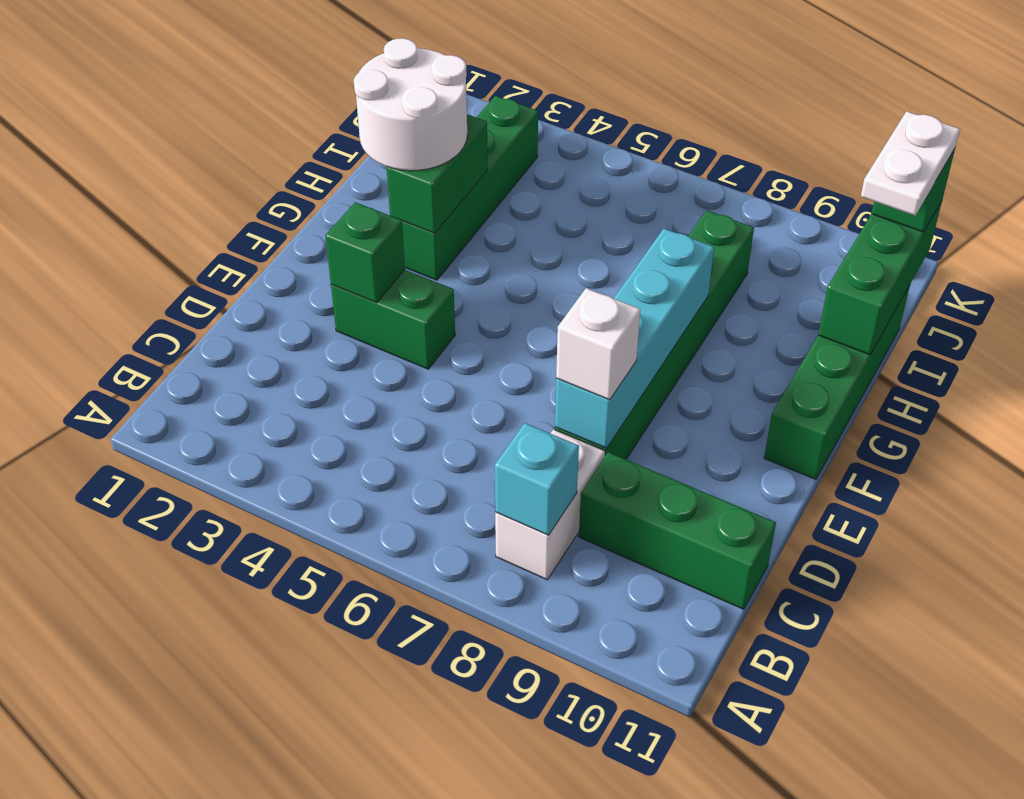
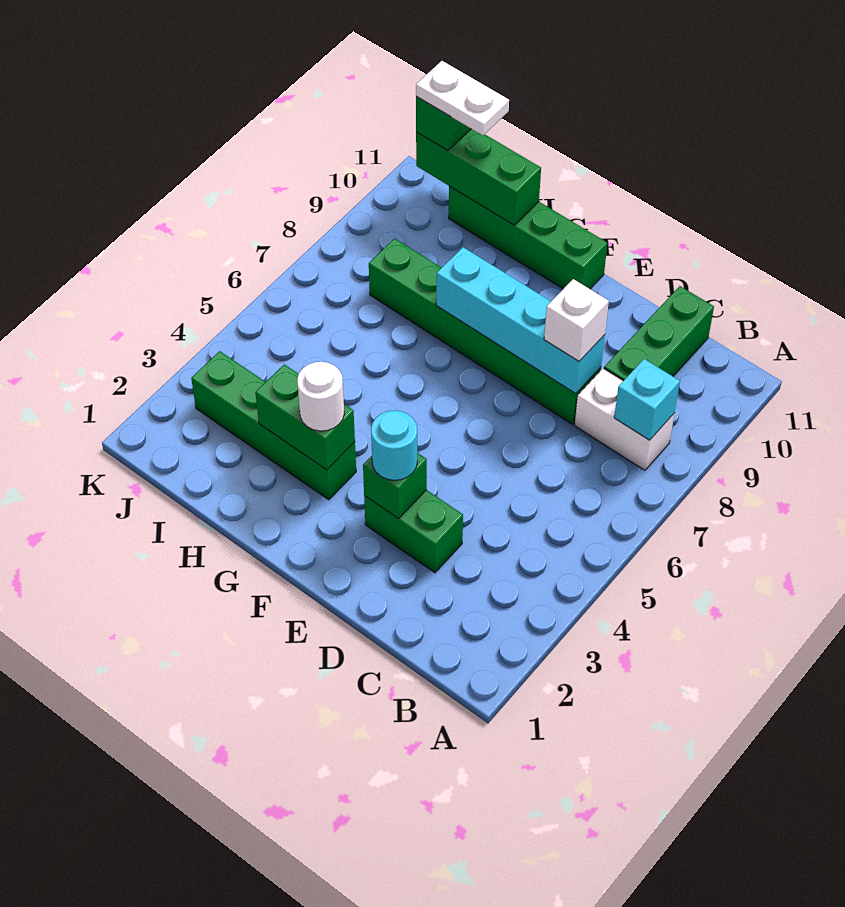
green brick E3:E4 level 1 -> green brick D3:E3 level 1
none -> cyan round brick E3 level 3
white round brick G2:H3 level 3 -> white round brick G3 level 3

